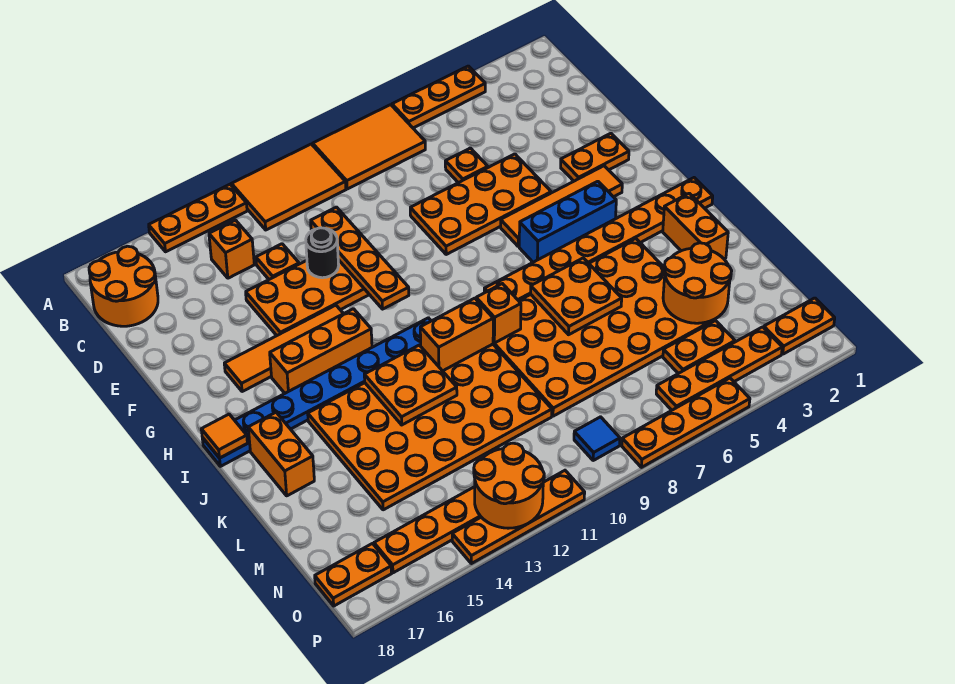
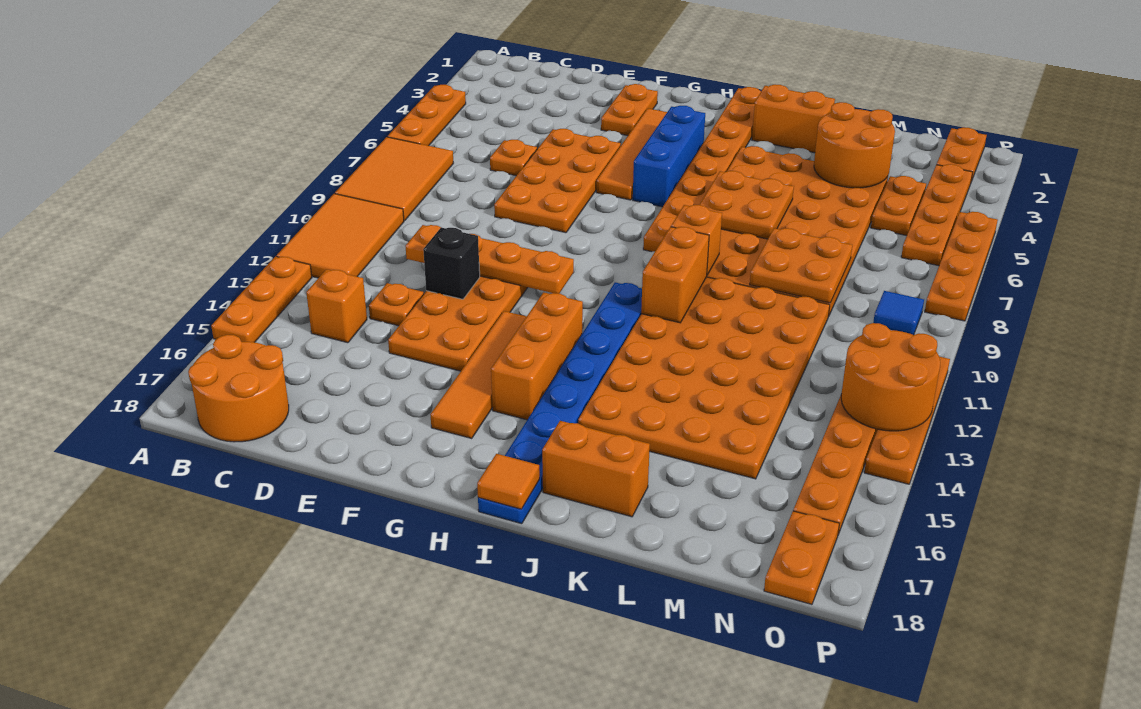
black round brick E12 level 2 -> black brick E12 level 2
orange plate J12:K13 level 2 -> orange plate L8:M9 level 2

